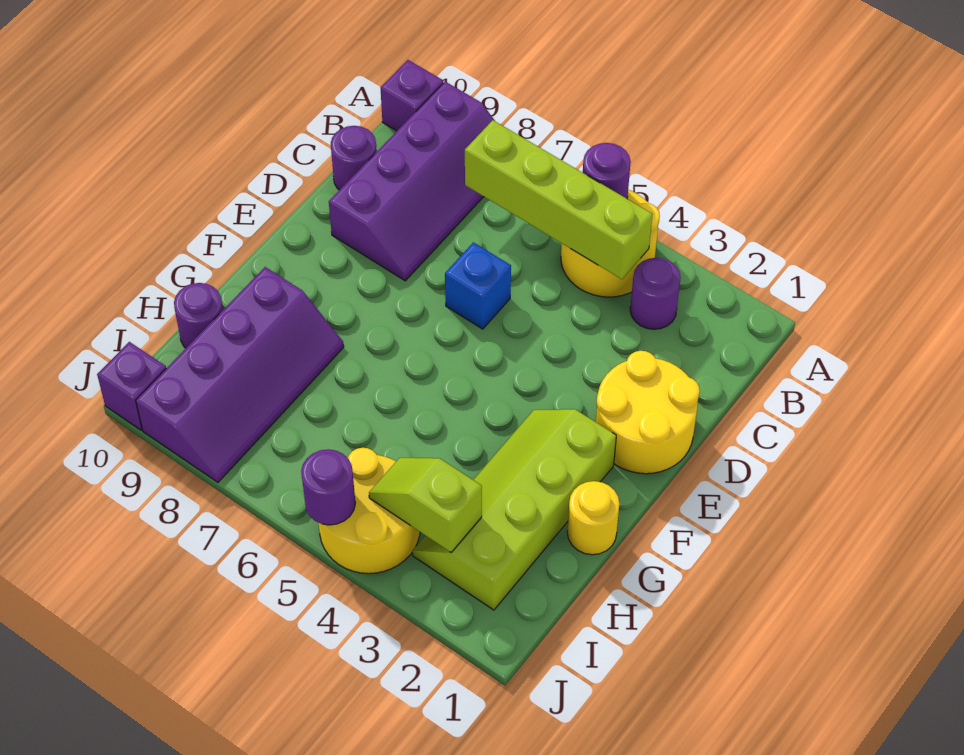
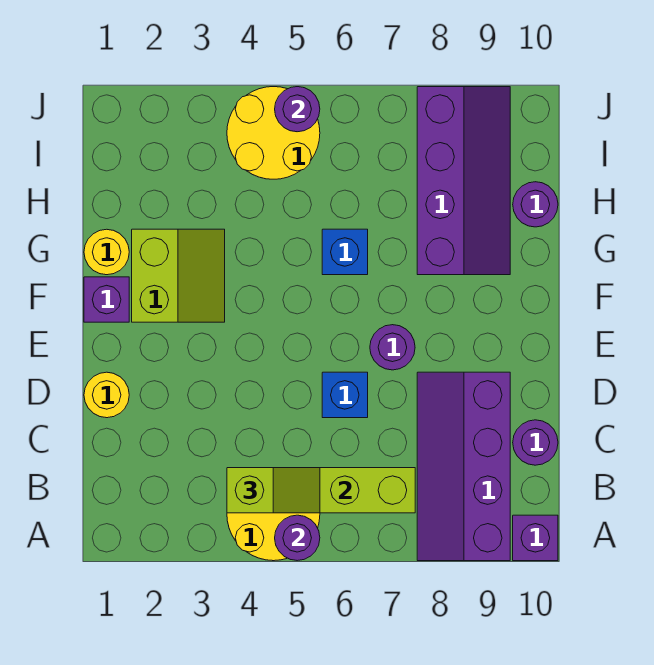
purple round brick B3 level 1 -> purple round brick E7 level 1
yellow round brick D1:E2 level 1 -> yellow round brick D1 level 1
lime slope F2:I3 level 1 top 2 -> lime slope F2:G3 level 1 top 2
none -> blue brick G6 level 1
purple slope G8:J9 level 1 top 9 -> purple slope G8:J9 level 1 top 8
lime slope I3:I4 level 2 top 3 -> lime slope B4:B5 level 3 top 4
purple brick J10 level 1 -> purple brick F1 level 1

